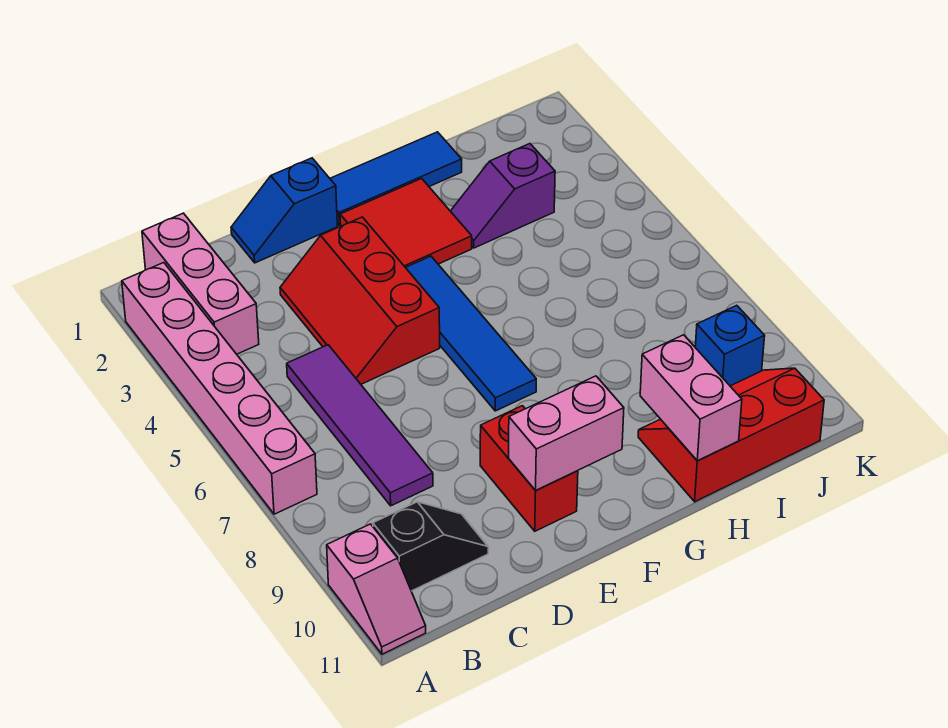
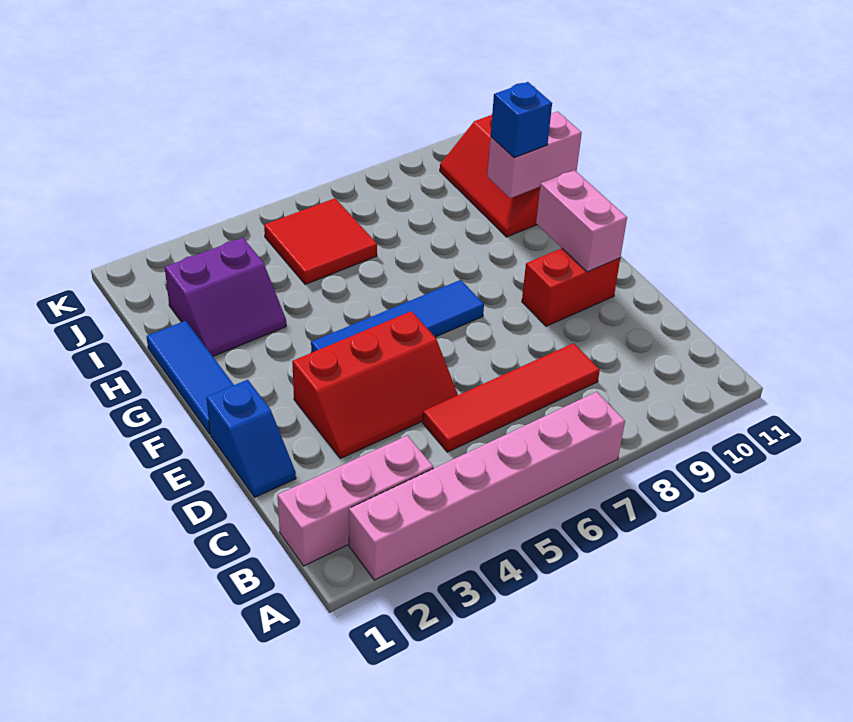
pink slope A10:A11 level 1 top 10 -> none
black slope B10:C10 level 1 top B -> none
purple tile C5:C8 level 1 -> red tile C5:C8 level 1
red tile F2:G3 level 1 -> red tile I5:J6 level 1
purple slope H3:I3 level 1 top I -> purple slope H2:I3 level 1 top I
blue brick J9 level 1 -> blue brick H10 level 3

